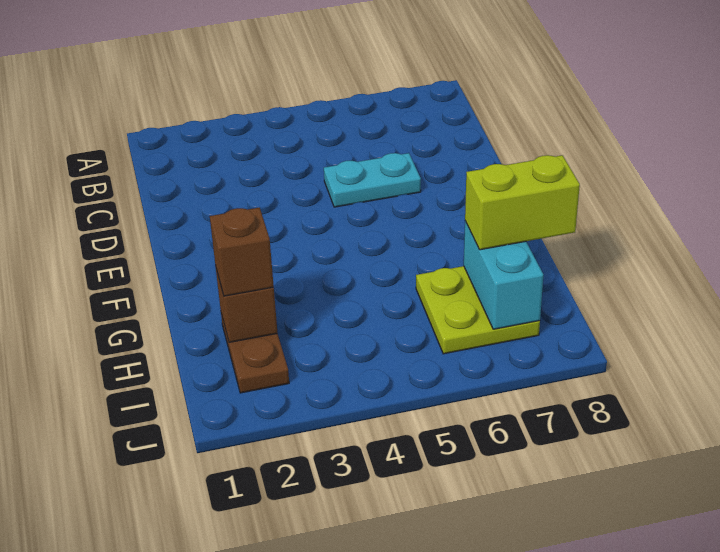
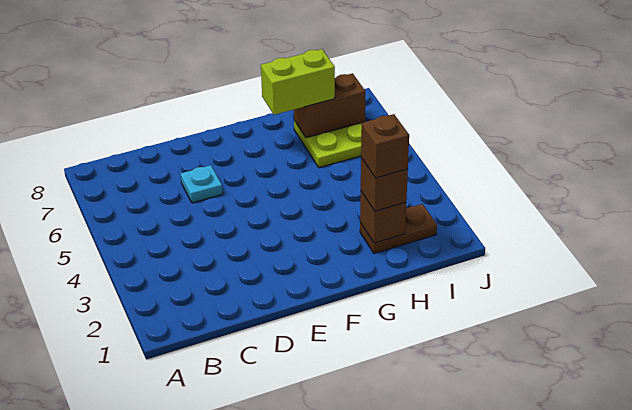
cyan plate D5:D6 level 1 -> cyan plate D6 level 1
none -> brown brick H2 level 4
cyan brick H7:I7 level 2 -> brown brick H7:I7 level 2
lime brick H7:H8 level 3 -> lime brick G7:H7 level 3

